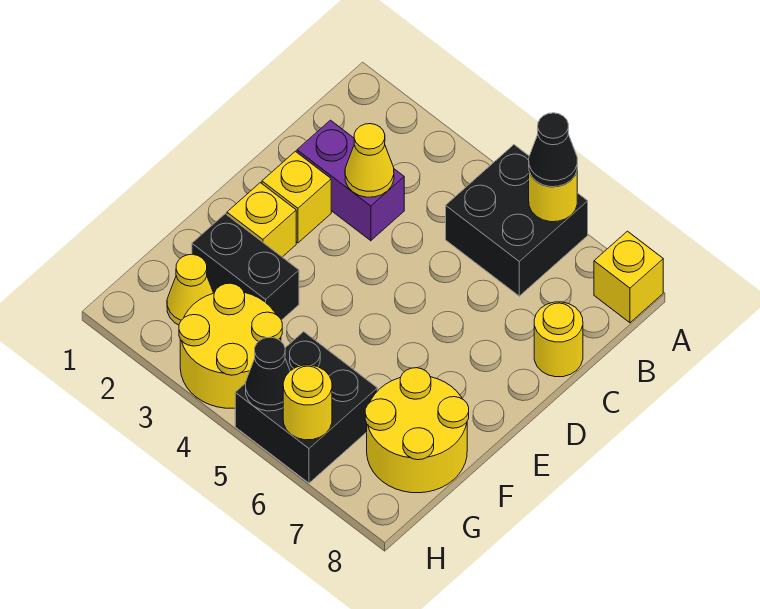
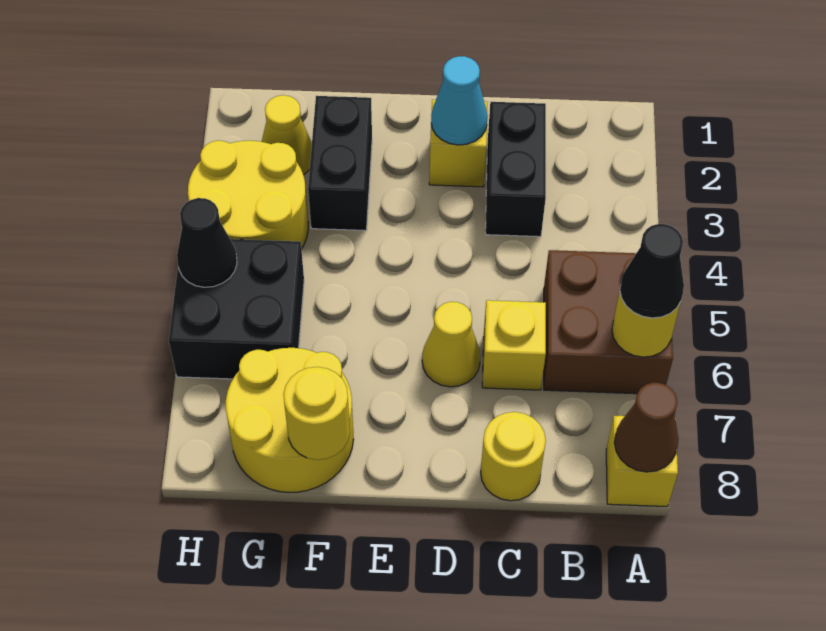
black brick A5:B6 level 1 -> brown brick A5:B6 level 1
none -> brown cone A8 level 2
purple brick C2:C3 level 1 -> black brick C2:C3 level 1
yellow cone C3 level 2 -> yellow cone D6 level 1
none -> cyan cone D2 level 2
yellow brick E2 level 1 -> yellow brick C6 level 1
yellow round brick H6 level 2 -> yellow round brick F8 level 2

